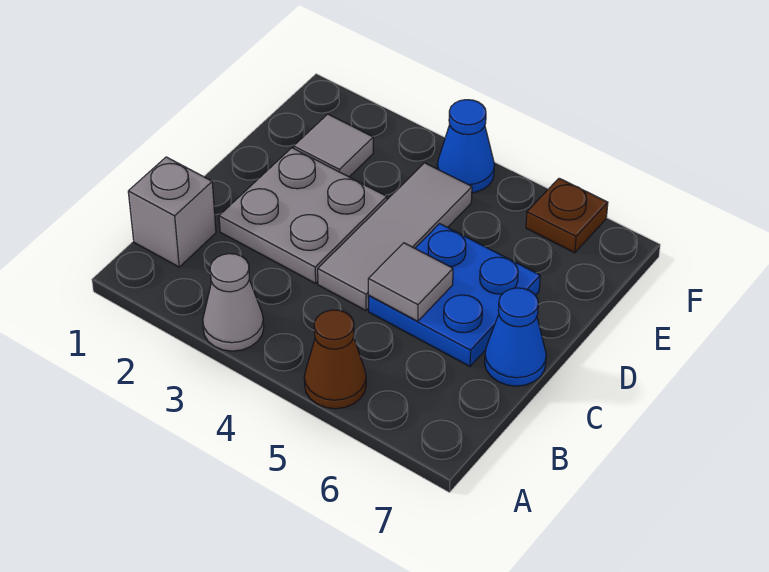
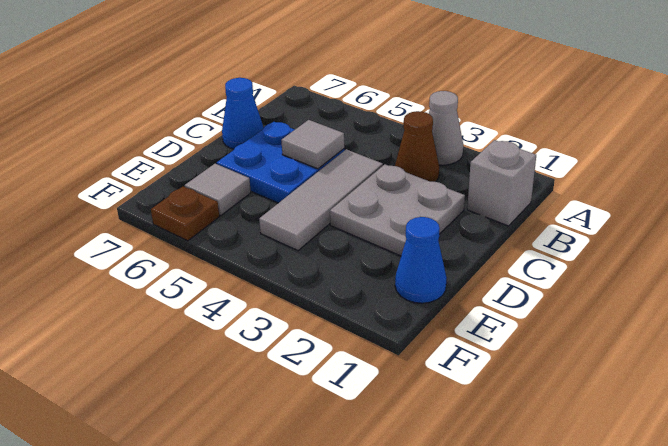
brown cone A5 level 1 -> brown cone B3 level 1
grey tile E2 level 1 -> grey tile E6 level 1
blue cone F4 level 1 -> blue cone E1 level 1

